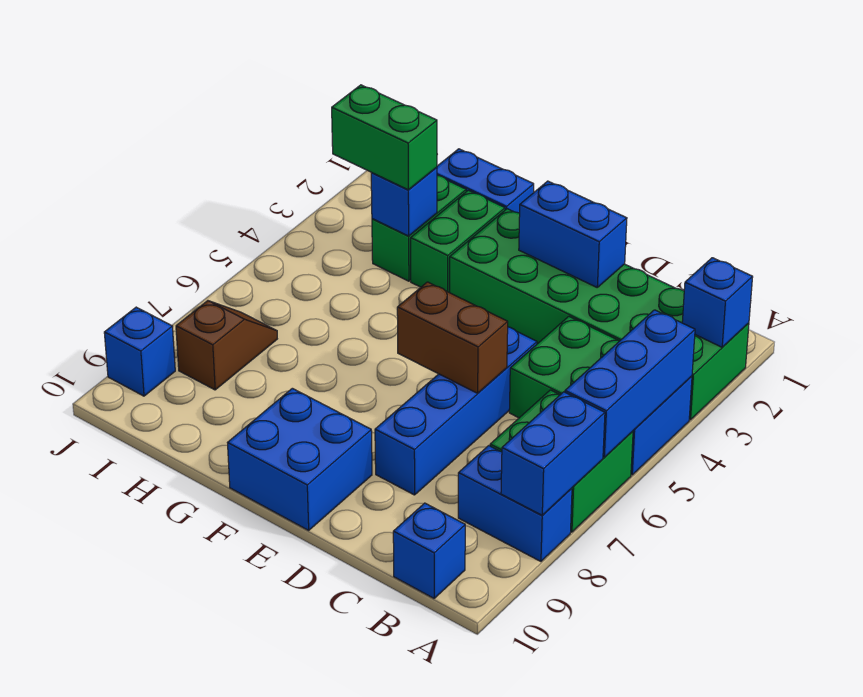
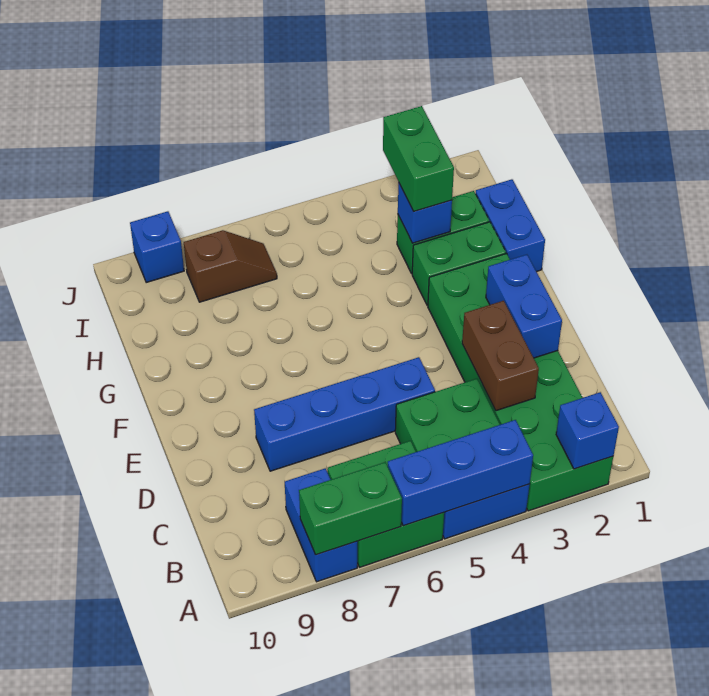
blue brick A7:A8 level 2 -> green brick A7:A8 level 2
blue brick B10 level 1 -> none
brown brick D6:E6 level 2 -> brown brick C3:D3 level 2
blue brick E9:F10 level 1 -> none

